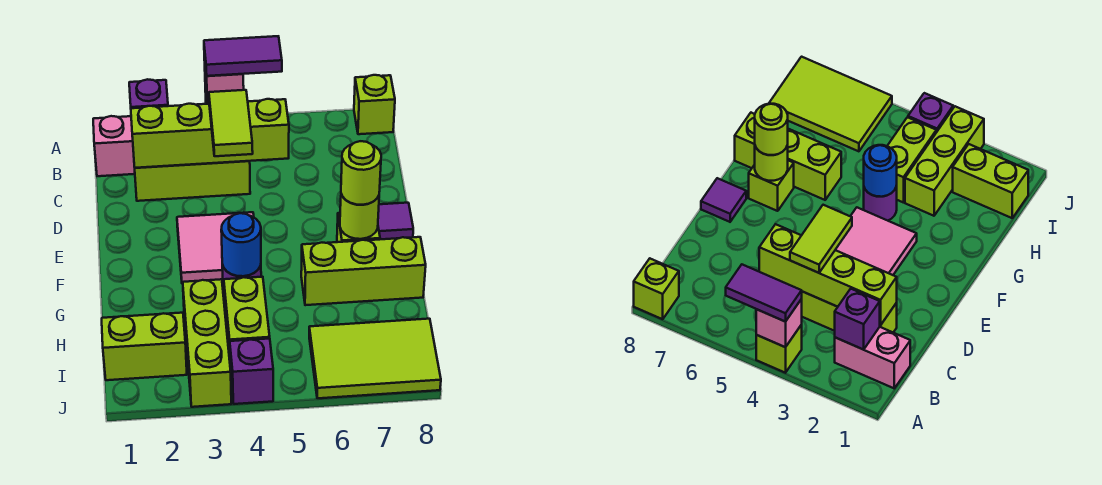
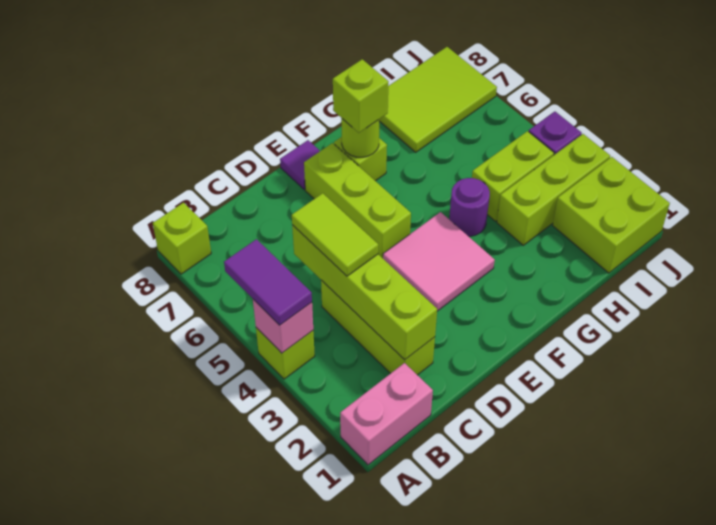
pink brick B1:B2 level 1 -> pink brick A1:B1 level 1
purple brick B2 level 2 -> none
lime tile C4:D4 level 3 -> lime tile C4:C5 level 3
lime round brick F7 level 3 -> lime brick F7 level 3
blue round brick G4 level 2 -> none
lime brick G6:G8 level 1 -> lime brick E5:E7 level 1
lime brick I1:I2 level 1 -> lime brick I1:J2 level 1
lime tile I6:J8 level 1 -> lime tile H7:J8 level 1

